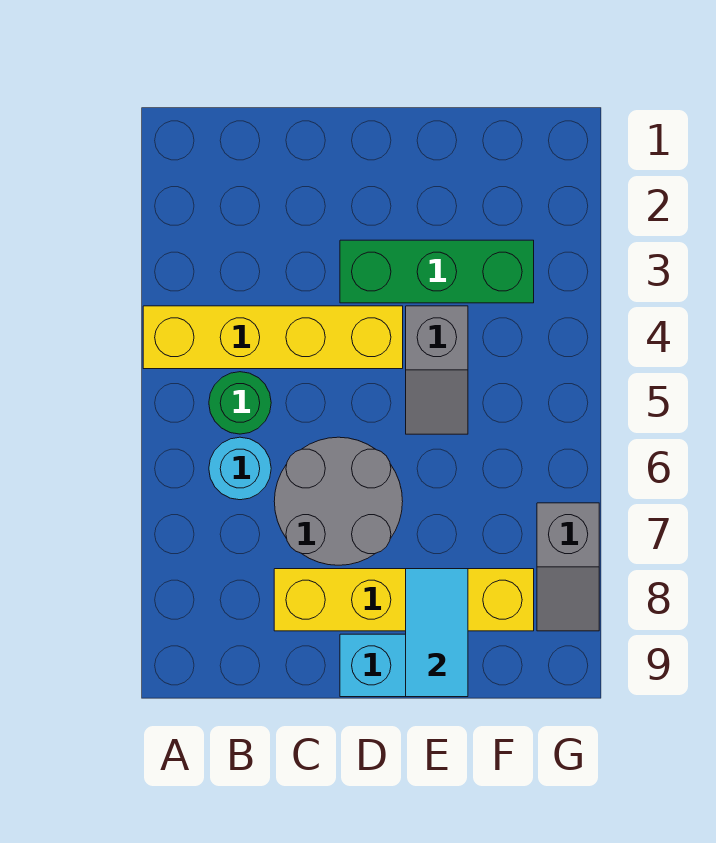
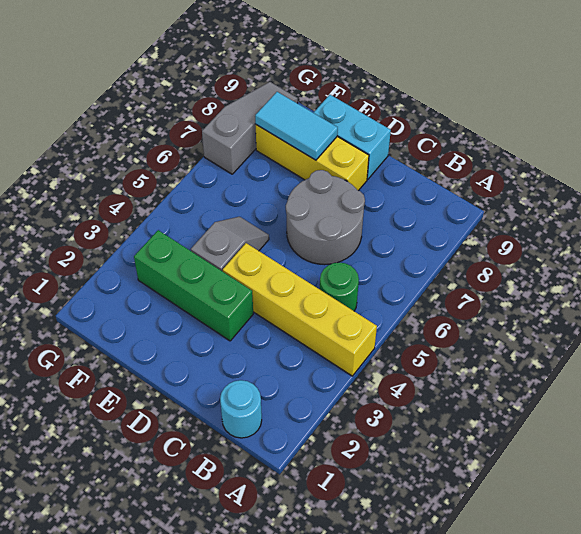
cyan round brick B6 level 1 -> cyan round brick B1 level 1
yellow brick C8:F8 level 1 -> yellow brick D8:F8 level 1
cyan tile E8:E9 level 2 -> cyan tile E8:F8 level 2
grey slope G7:G8 level 1 top 7 -> grey slope G7:G9 level 1 top 7

